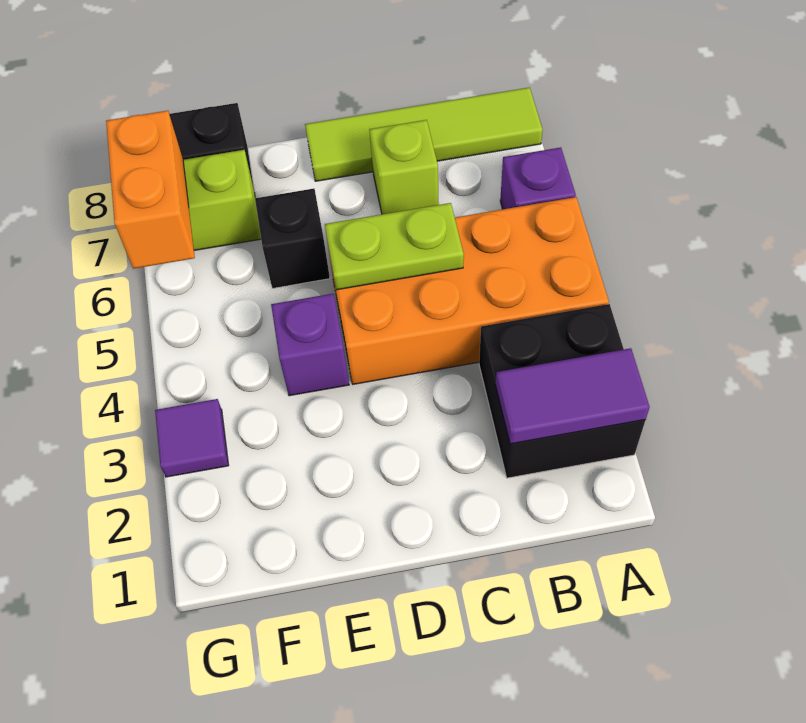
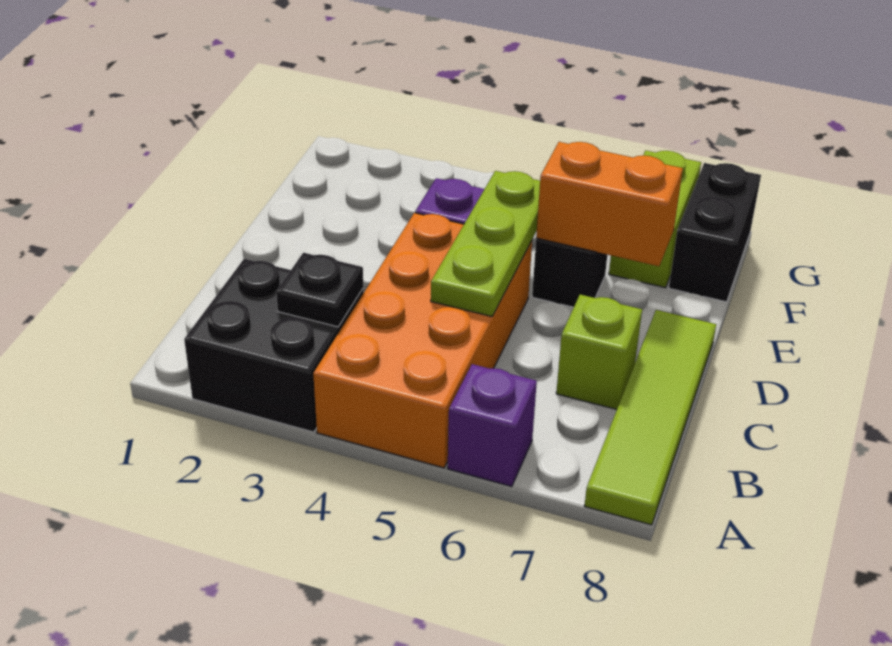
purple tile A2:B2 level 2 -> none
none -> black plate B3 level 2
lime plate C5:D5 level 2 -> lime plate C5:E5 level 2
purple tile G3 level 1 -> none
orange brick G6:G7 level 2 -> orange brick E6:E7 level 2

